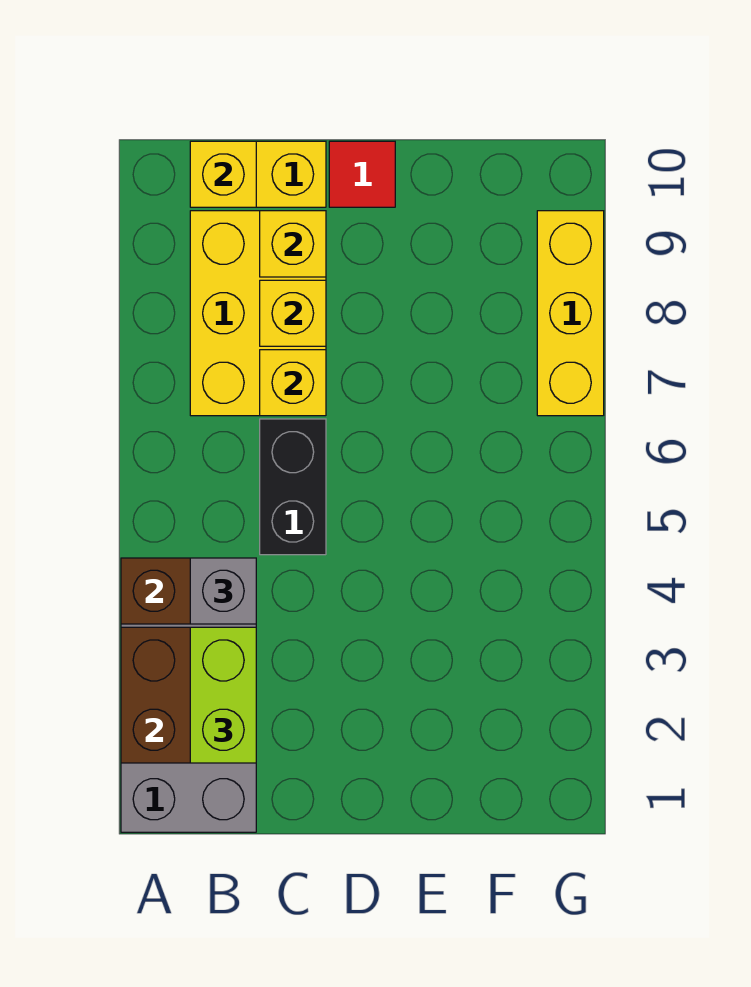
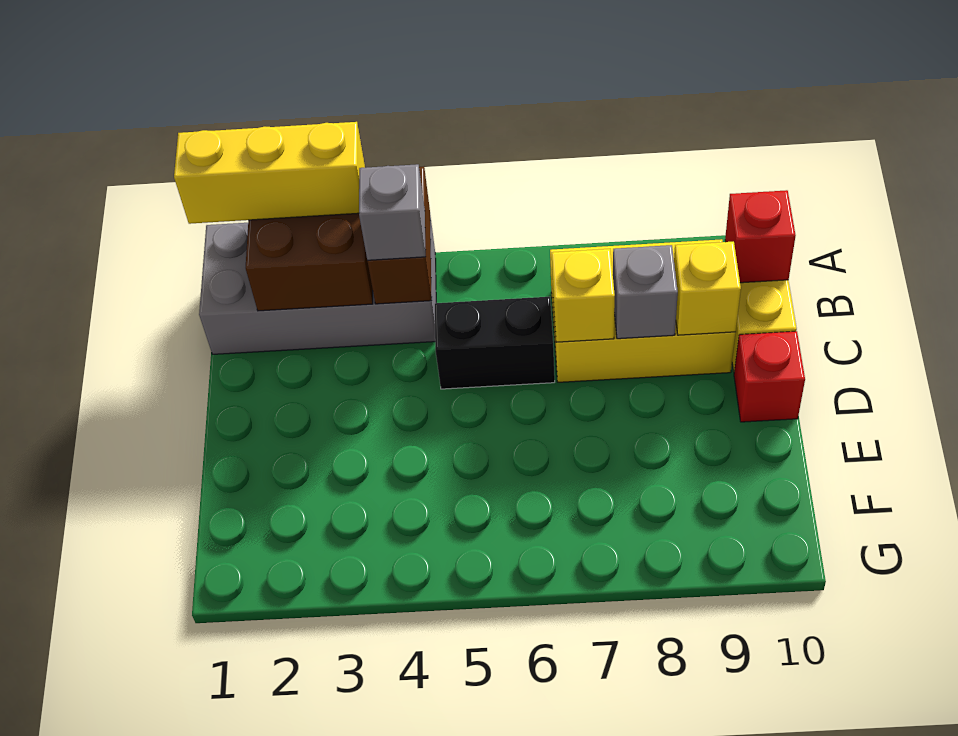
lime brick B2:B3 level 3 -> none
yellow brick B10 level 2 -> red brick B10 level 2
yellow brick C8 level 2 -> grey brick C8 level 2
red tile D10 level 1 -> red brick D10 level 1
yellow brick G7:G9 level 1 -> yellow brick A1:A3 level 3

